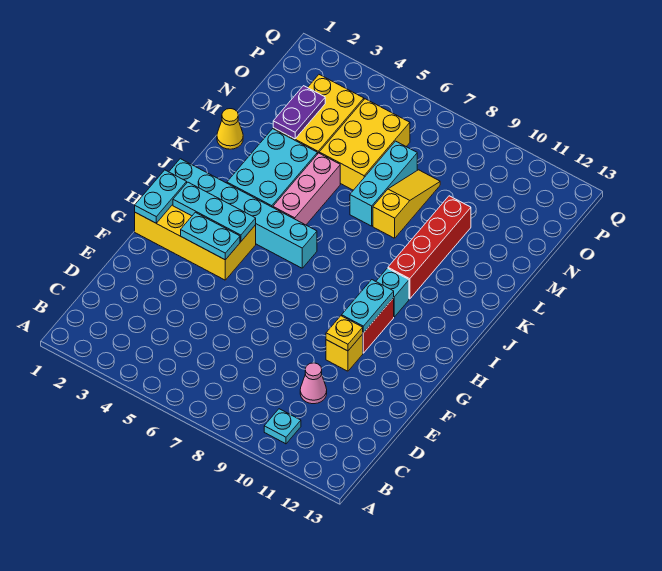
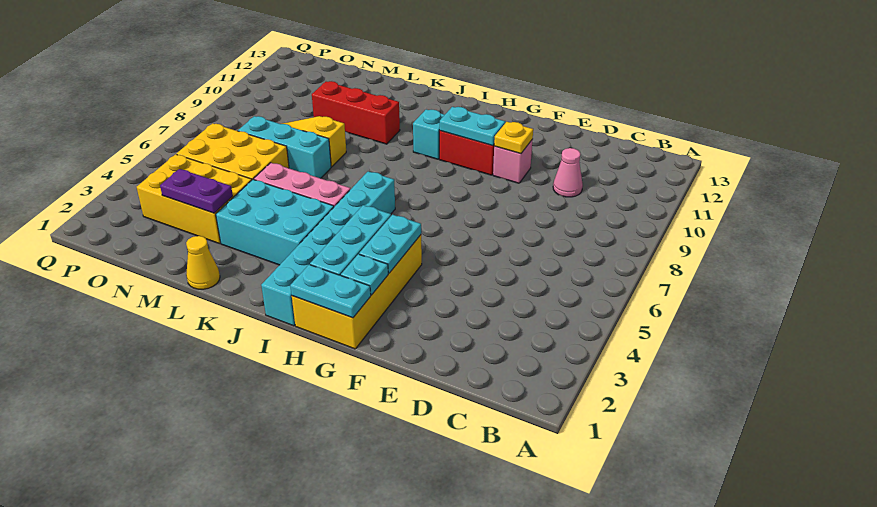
cyan plate B10 level 1 -> cyan plate G2 level 2
yellow brick F10 level 1 -> pink brick F10 level 1
red brick J10:M10 level 1 -> red brick K10:M10 level 1

